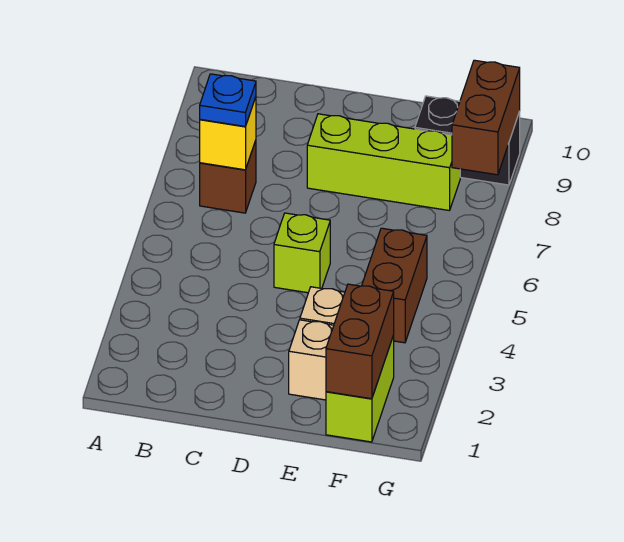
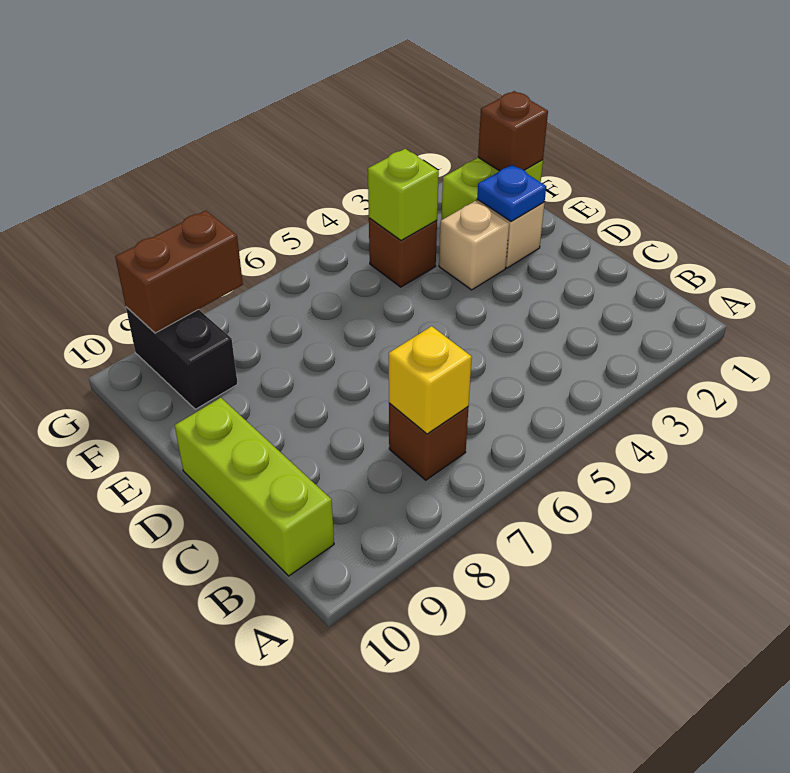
blue plate B7 level 3 -> blue plate E2 level 2
lime brick D5 level 1 -> lime brick F4 level 2
lime brick D8:F8 level 1 -> lime brick B10:D10 level 1
brown brick F1:F2 level 2 -> brown brick F1 level 2
brown brick F4:F5 level 1 -> brown brick F4 level 1

